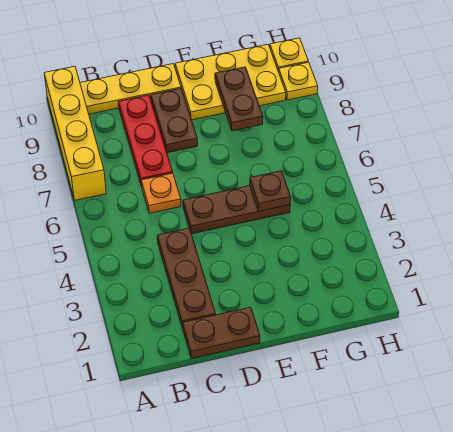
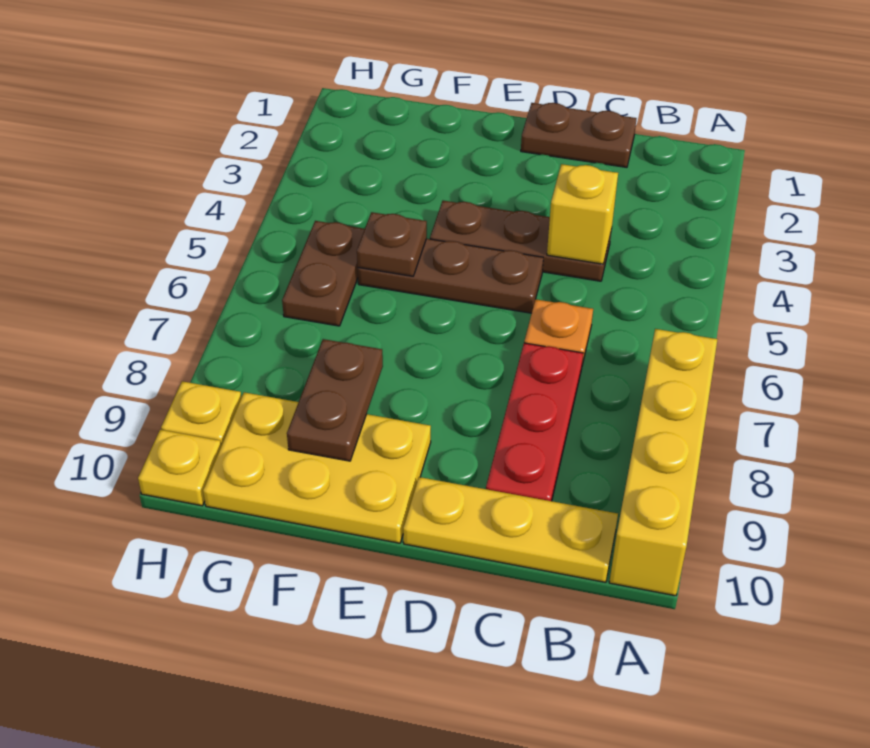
brown plate C2:C4 level 1 -> brown plate C4:E4 level 1
none -> yellow brick C4 level 2
brown plate D8:D9 level 1 -> brown plate G5:G6 level 1

